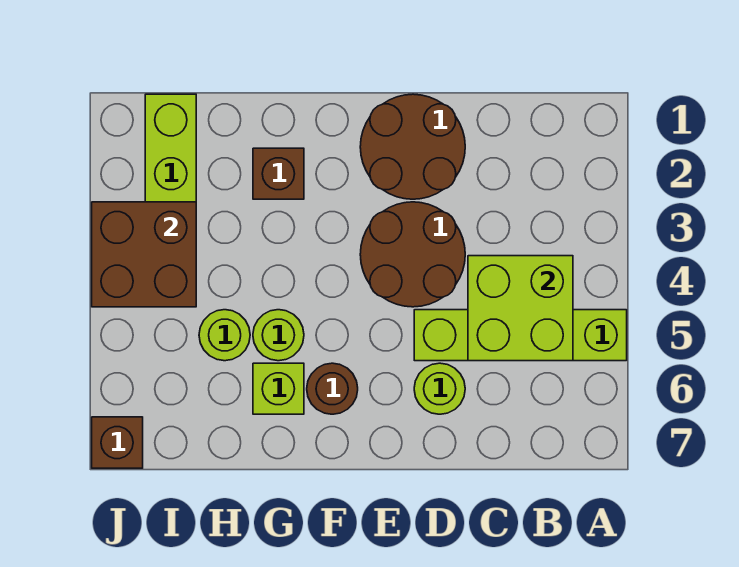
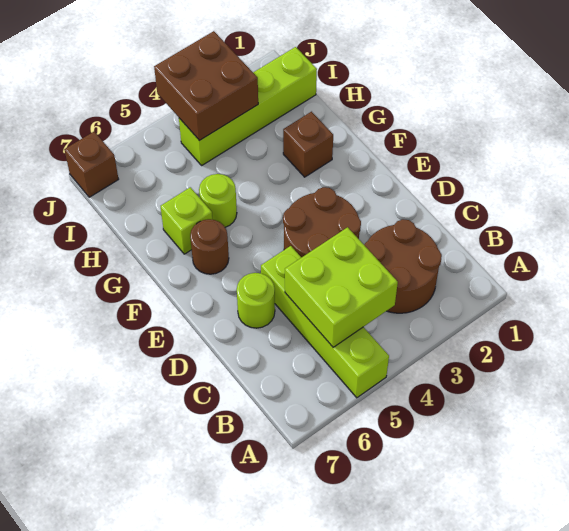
brown round brick D1:E2 level 1 -> brown round brick B2:C3 level 1
lime round brick H5 level 1 -> none

